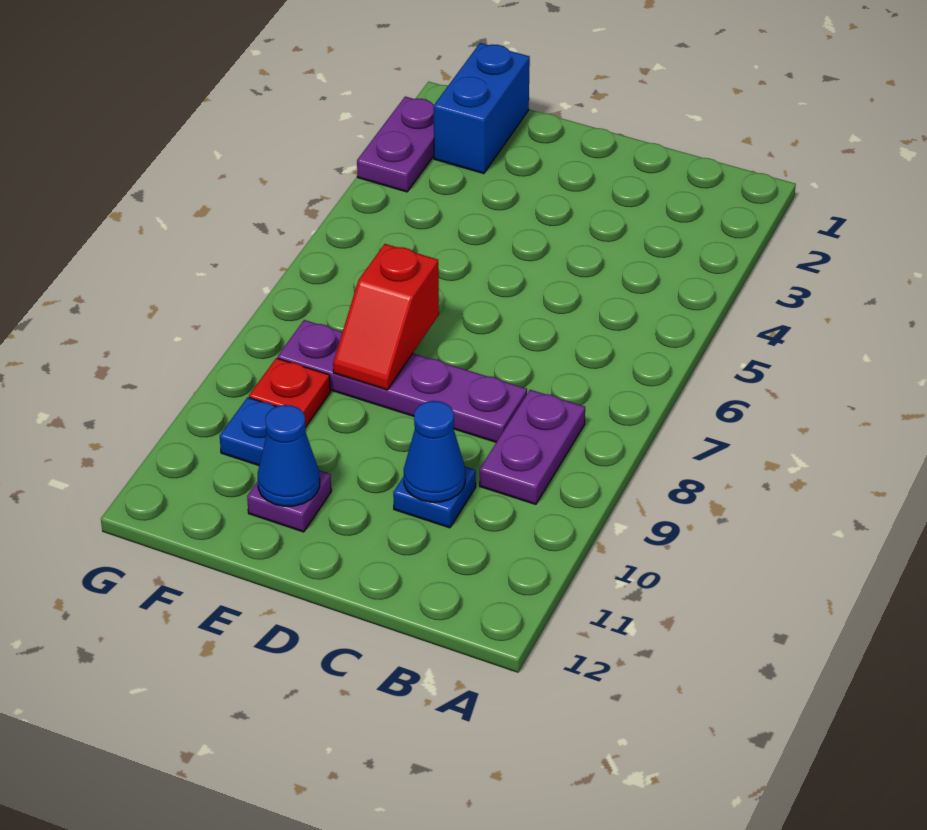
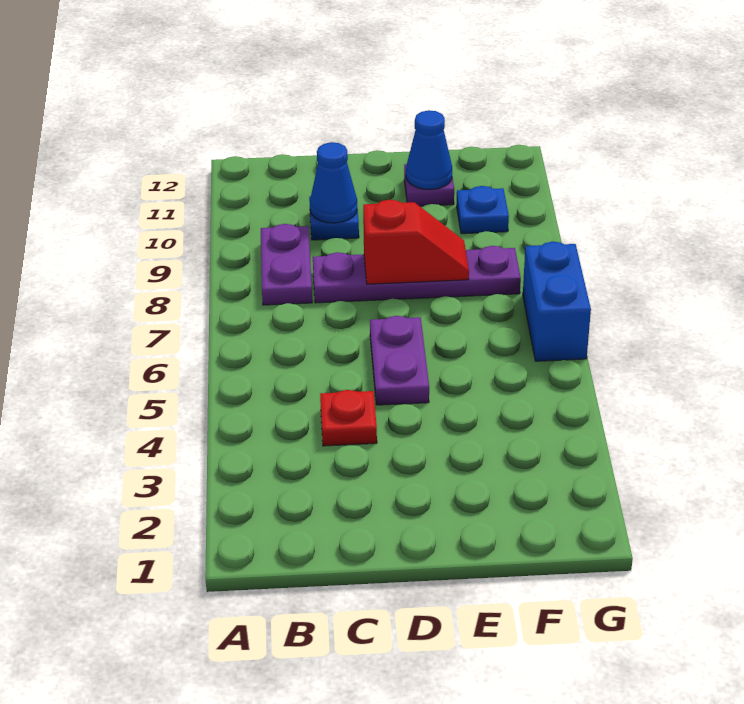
red slope E7:E8 level 2 top 7 -> red slope D8:E8 level 2 top D
blue brick F1:F2 level 1 -> blue brick G6:G7 level 1
red plate F9 level 1 -> red plate C4 level 1
purple plate G2:G3 level 1 -> purple plate D5:D6 level 1

